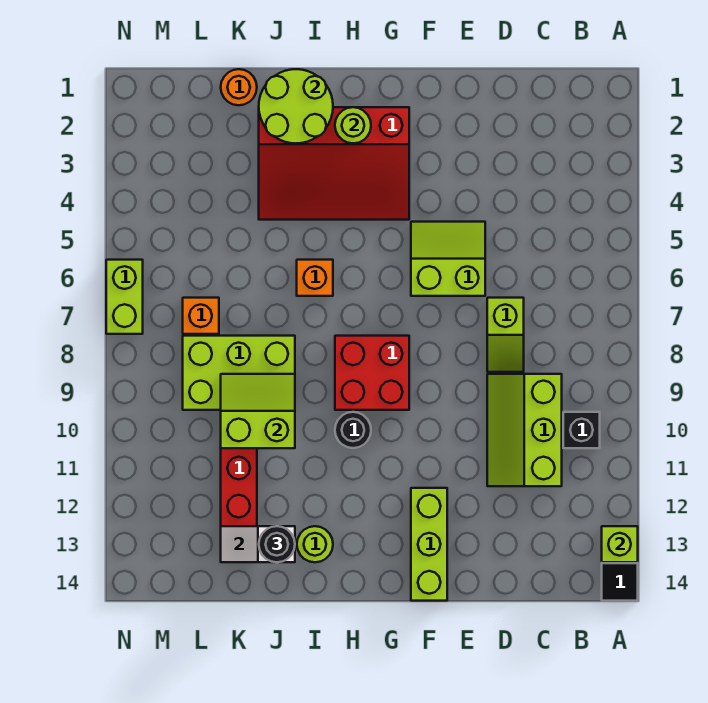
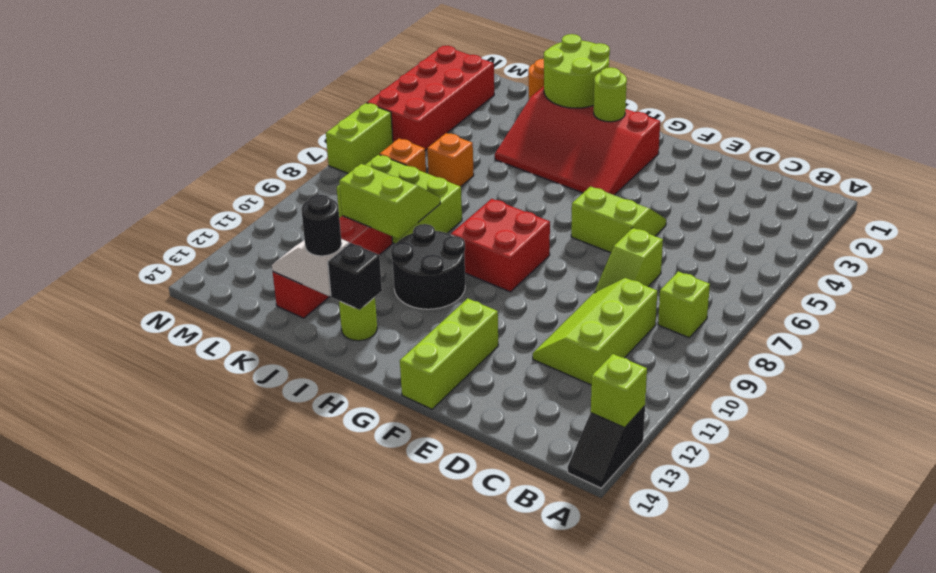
none -> lime brick B8 level 1
black brick B10 level 1 -> black brick I13 level 2
black round brick H10 level 1 -> black round brick H10:I11 level 1
orange brick I6 level 1 -> orange brick K6 level 1
none -> red brick M2:N5 level 1

